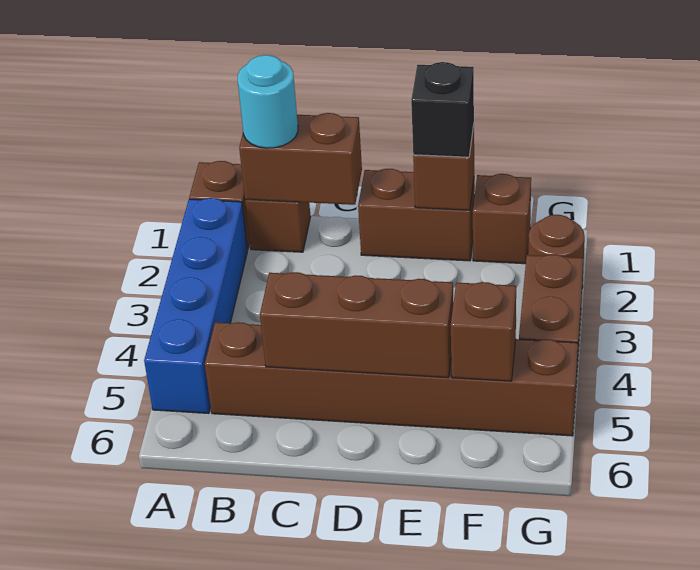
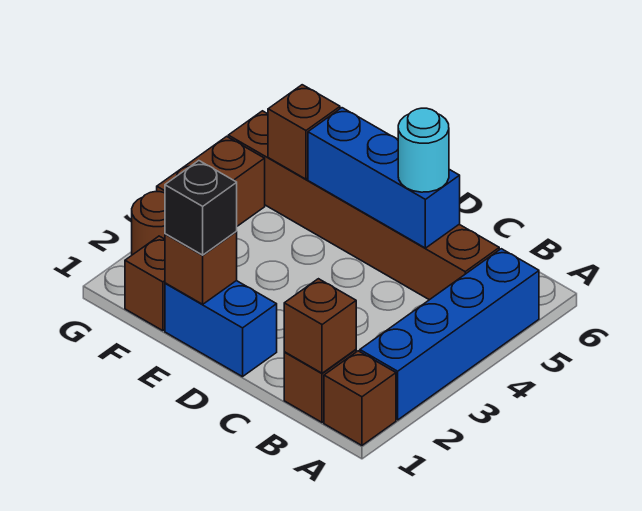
brown brick B1:C1 level 2 -> brown brick B1 level 2
cyan round brick B1 level 3 -> cyan round brick C5 level 3
brown brick C5:E5 level 2 -> blue brick C5:E5 level 2
brown brick D1:E1 level 1 -> blue brick D1:E1 level 1

